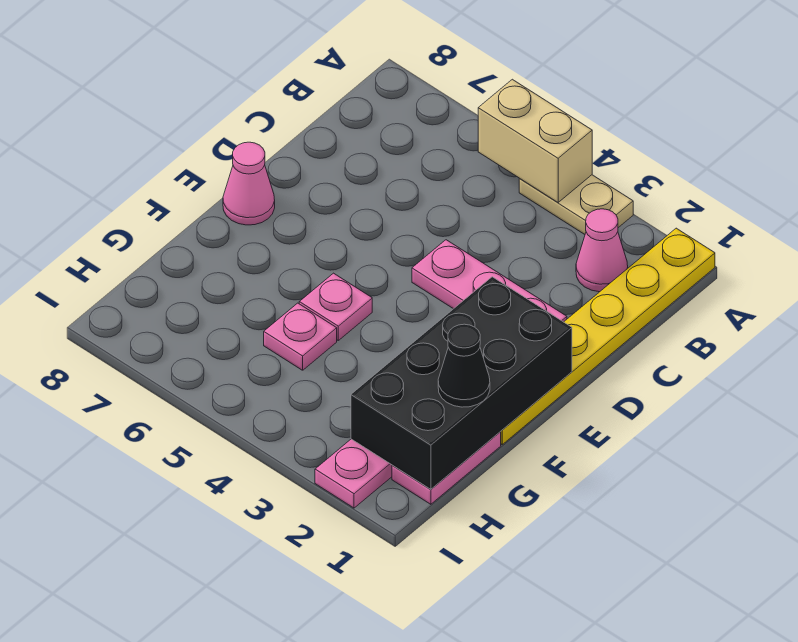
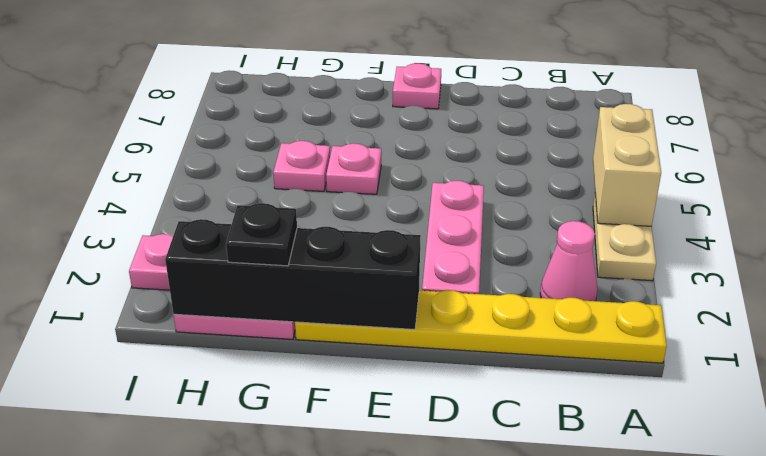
black brick E1:H2 level 2 -> black brick E1:H1 level 2
pink cone E8 level 1 -> pink plate E8 level 1
black cone G1 level 3 -> black plate G1 level 3

